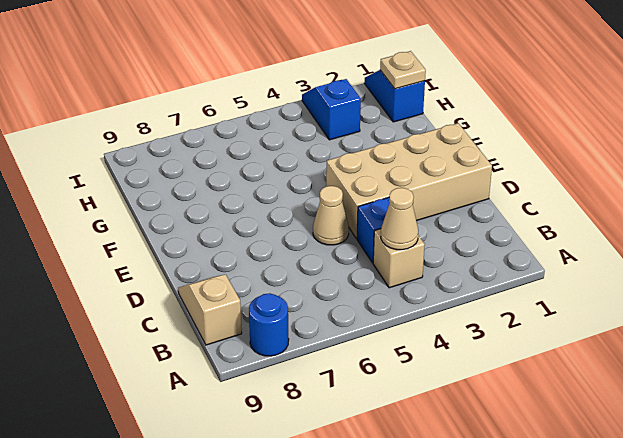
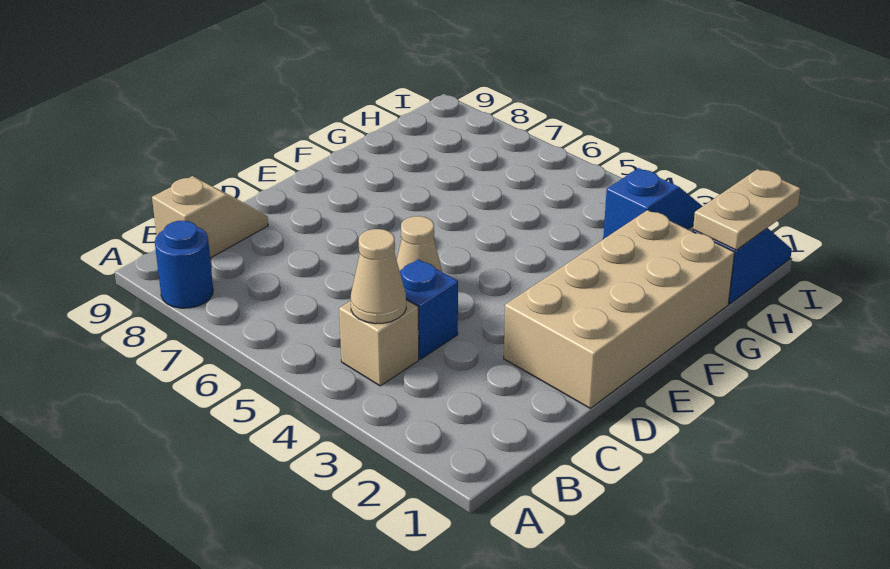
tan brick D1:E4 level 1 -> tan brick D1:G2 level 1
tan plate H1 level 2 -> tan plate H1:I1 level 2

